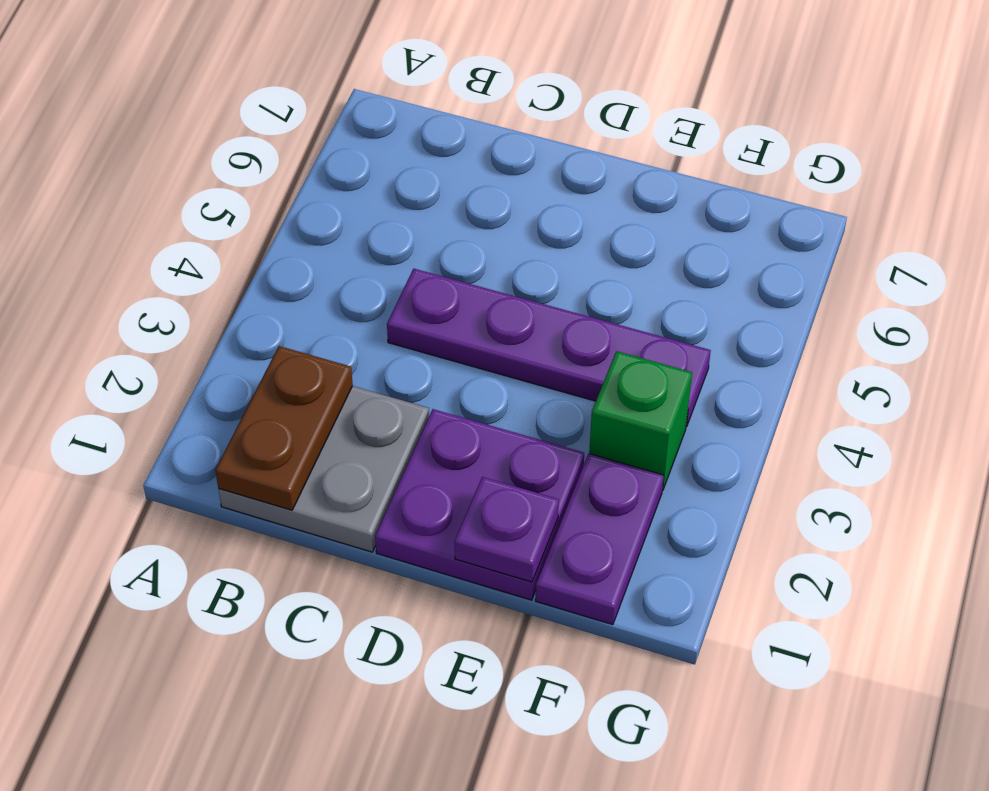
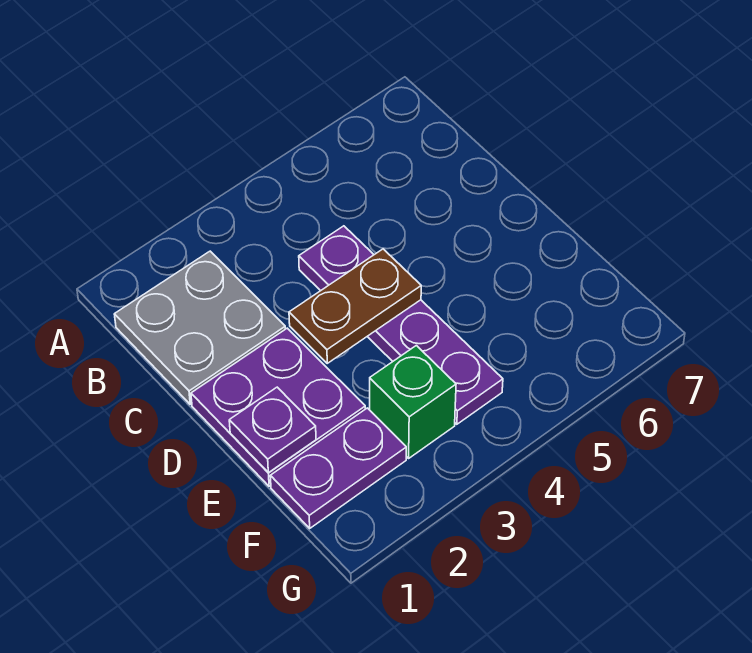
brown plate B1:B2 level 2 -> brown plate D3:D4 level 2

